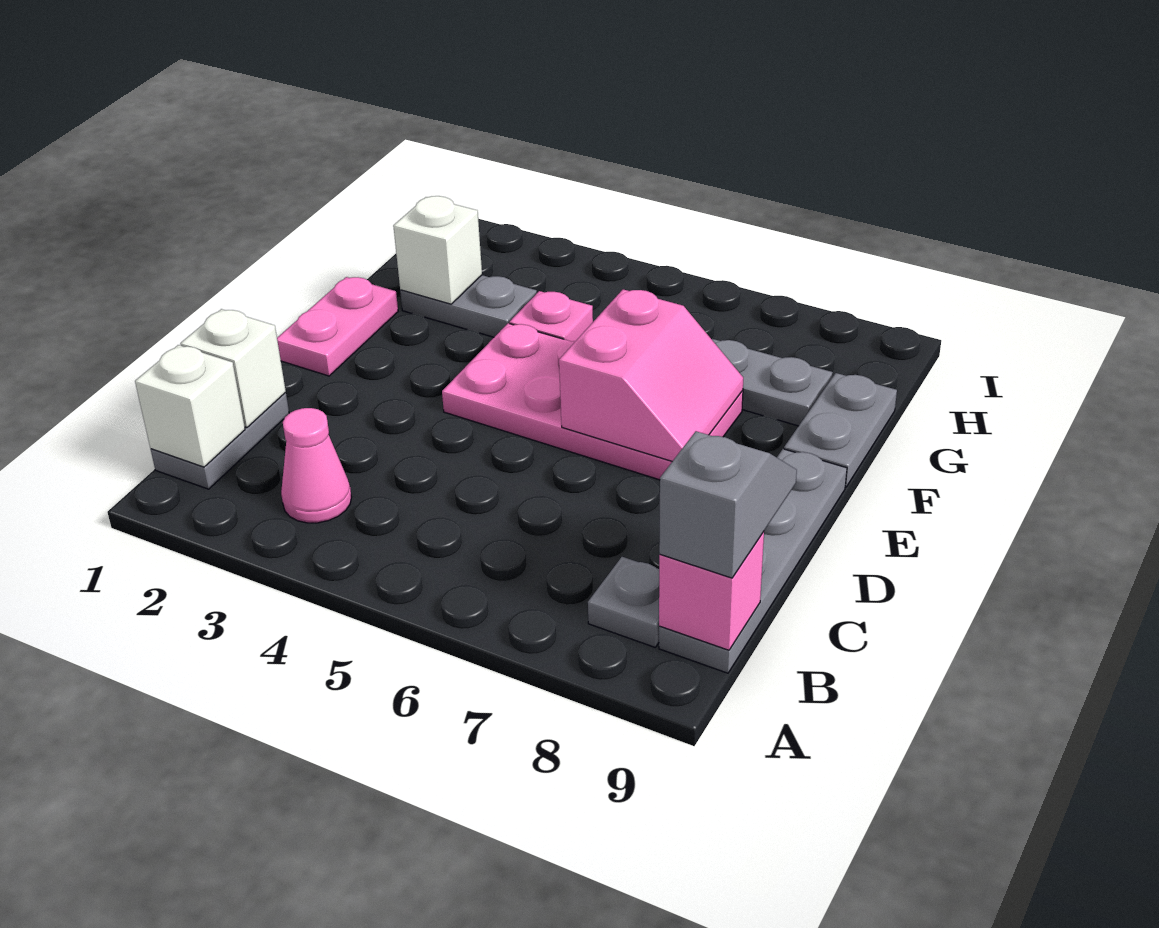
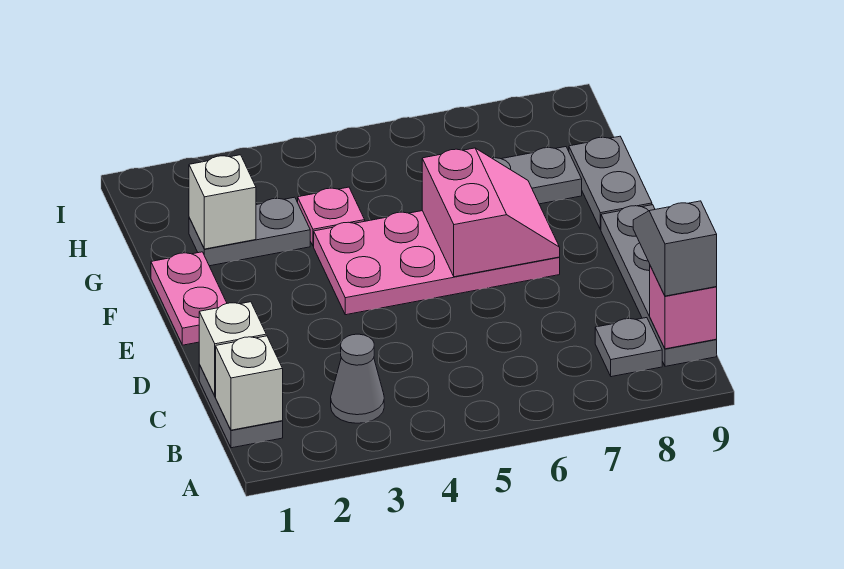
pink cone B3 level 1 -> grey cone B3 level 1

